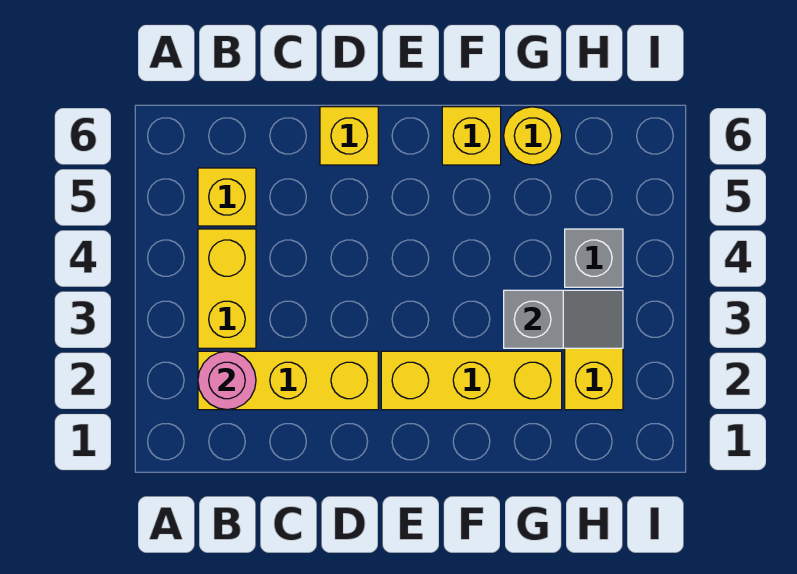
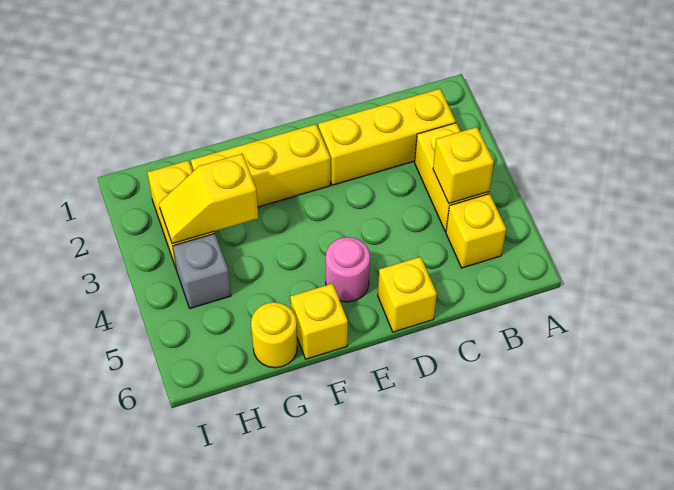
pink round brick B2 level 2 -> pink round brick E5 level 1
none -> yellow brick B4 level 2
grey slope G3:H3 level 2 top G -> yellow slope G3:H3 level 2 top G

